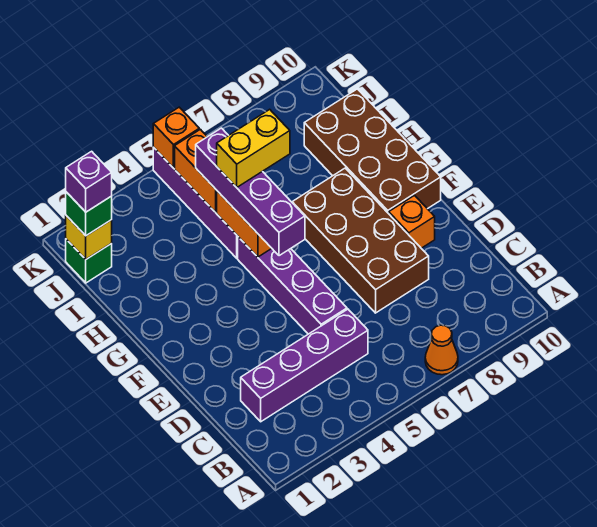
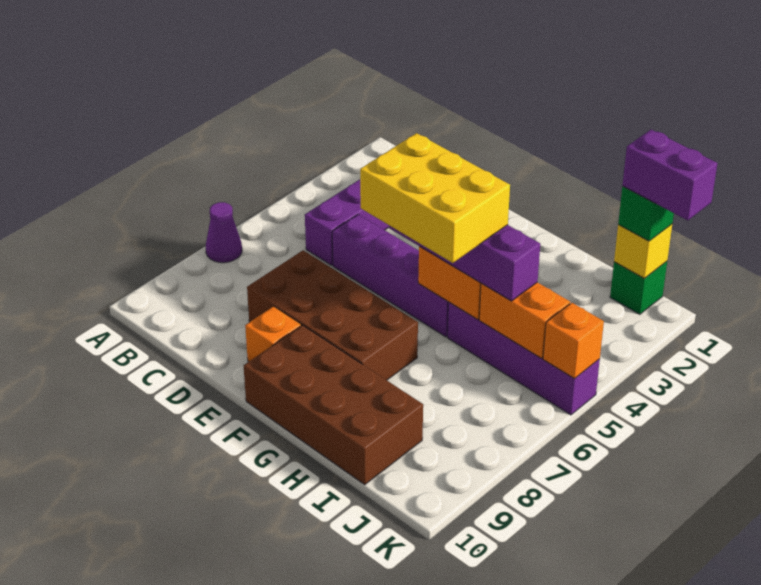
orange cone A7 level 1 -> purple cone A7 level 1
yellow brick H5:H6 level 4 -> yellow brick F5:H6 level 4
purple brick J1 level 4 -> purple brick J1:K1 level 4

